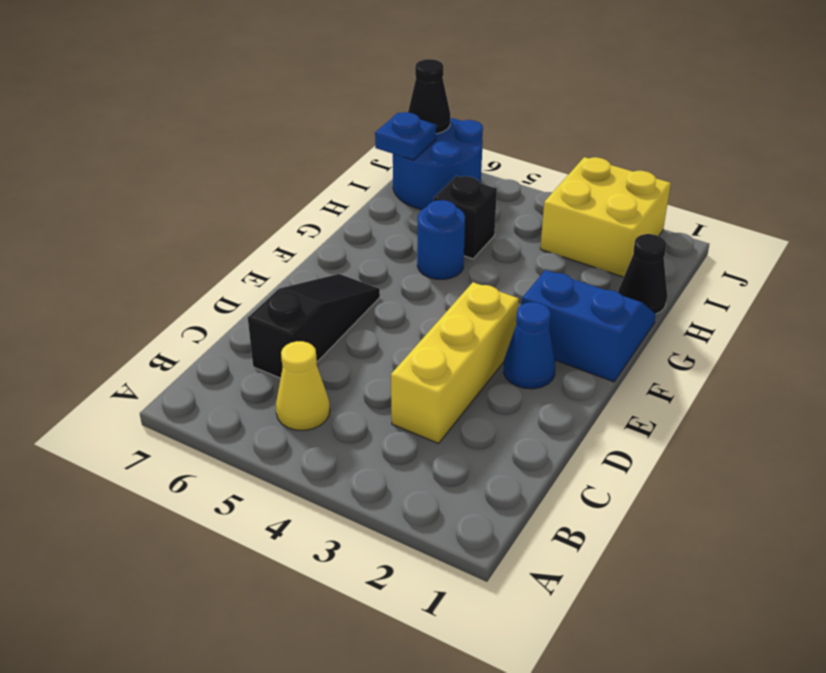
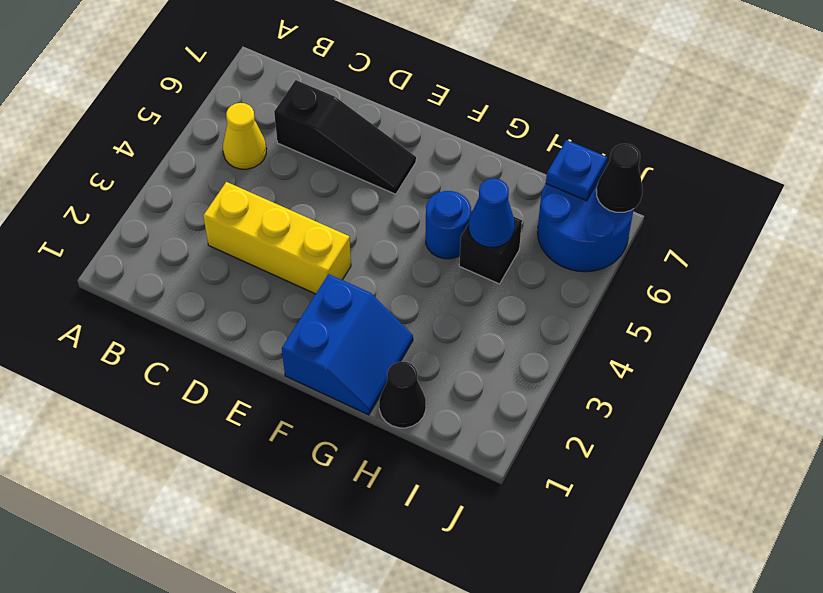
blue cone E2 level 1 -> blue cone H5 level 2
yellow brick I2:J3 level 1 -> none

